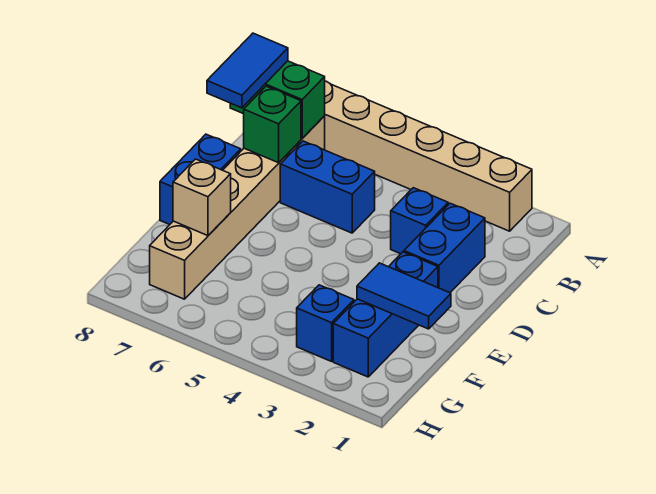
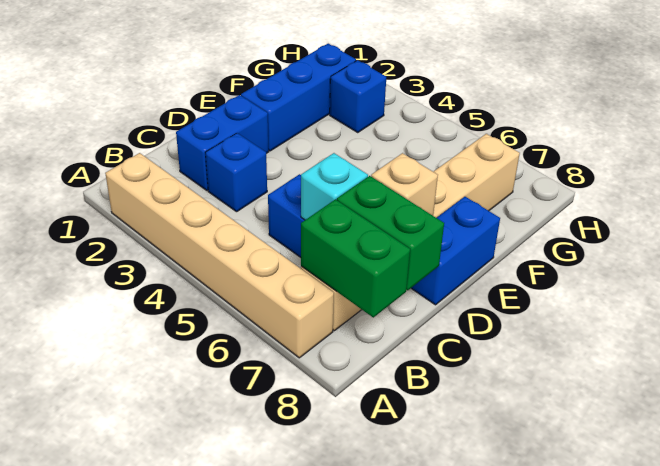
blue tile B8:C8 level 3 -> none
none -> cyan brick C6 level 2
green brick C7 level 2 -> green brick C7:C8 level 2
blue tile F1:F2 level 2 -> none
tan brick F7 level 2 -> tan brick D7 level 2

